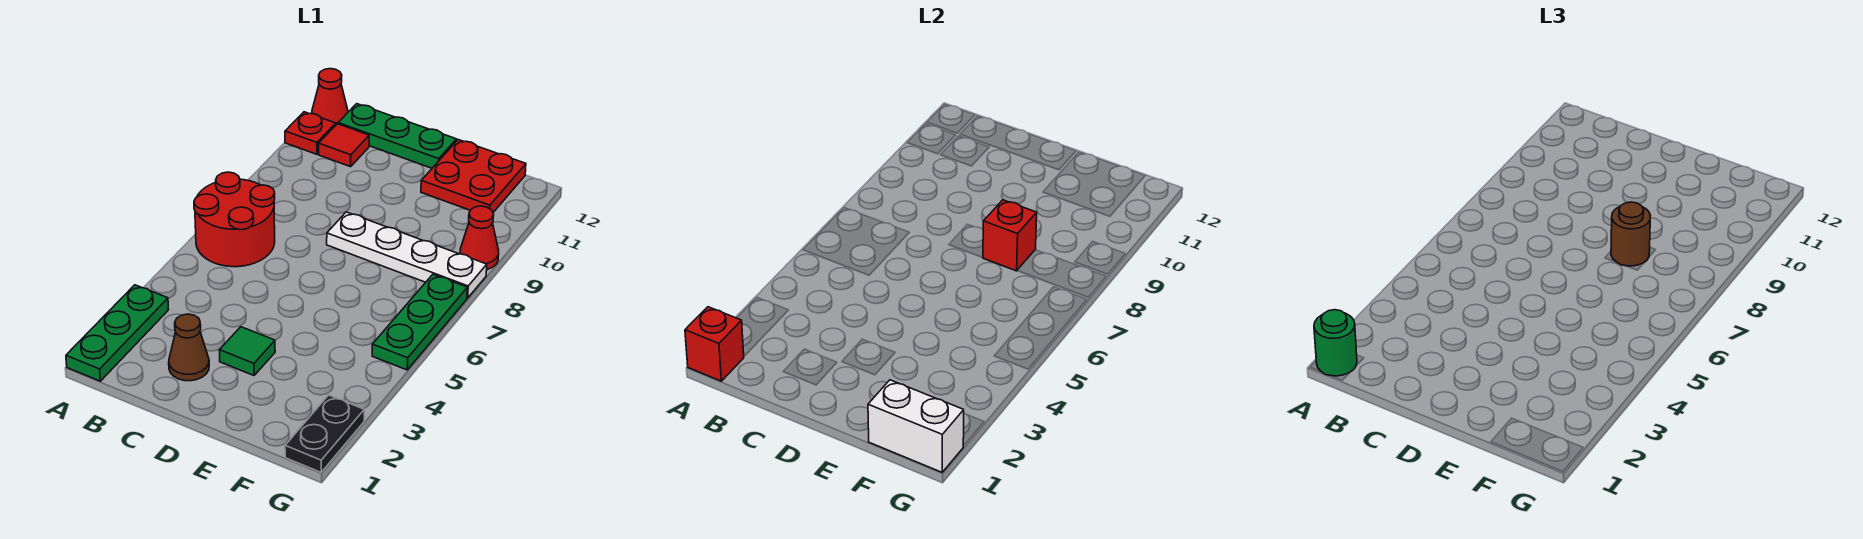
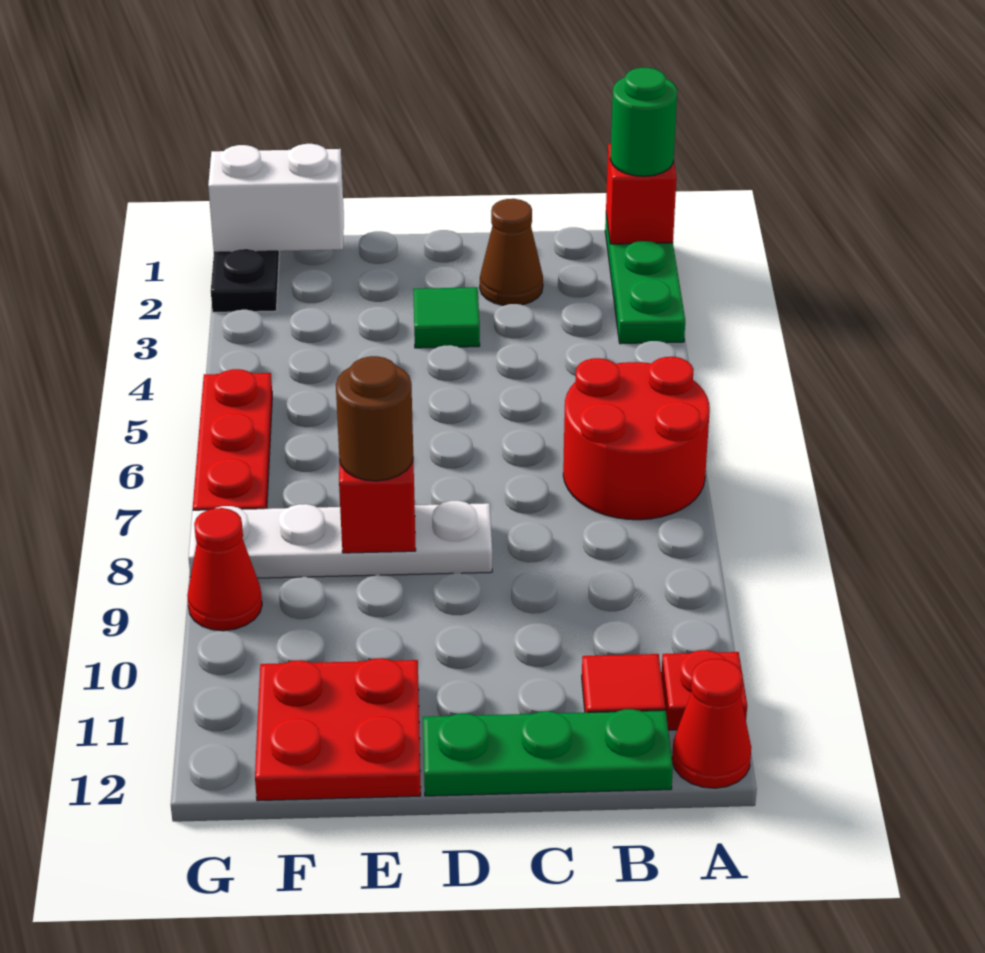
green plate G5:G7 level 1 -> red plate G5:G7 level 1

